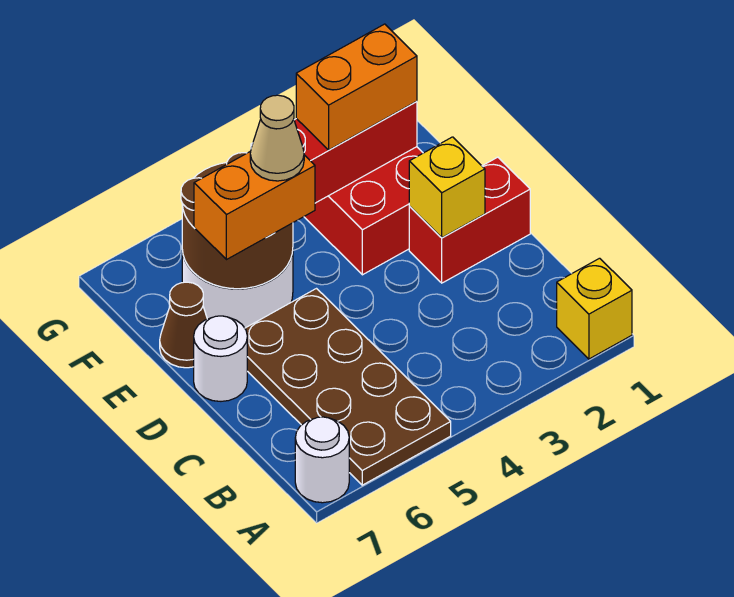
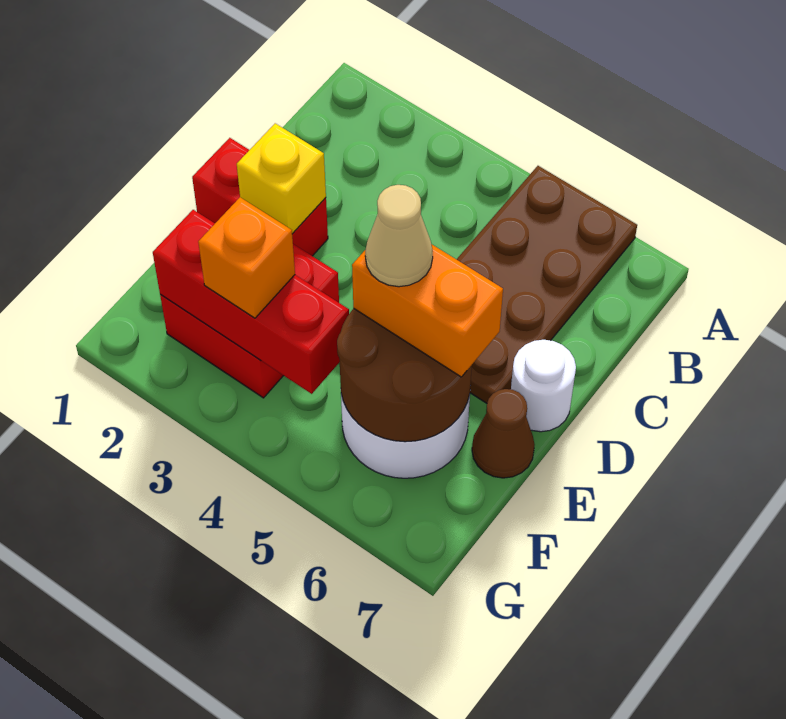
yellow brick A1 level 1 -> none
white round brick A7 level 1 -> none
orange brick F2:F3 level 3 -> orange brick F3 level 3

